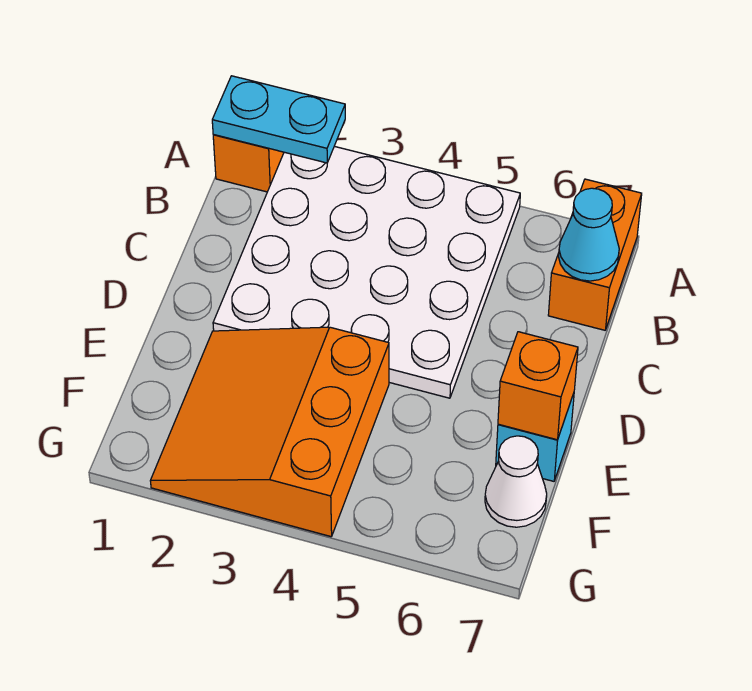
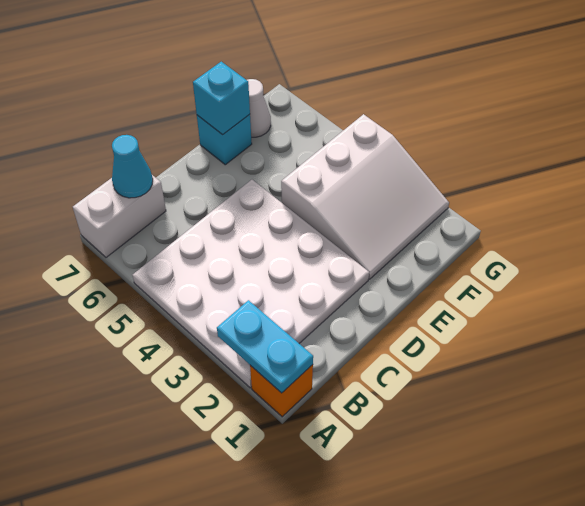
orange brick A7:B7 level 1 -> white brick A7:B7 level 1
orange slope E2:G4 level 1 top 4 -> white slope E2:G4 level 1 top 4
orange brick E7 level 2 -> cyan brick E7 level 2

